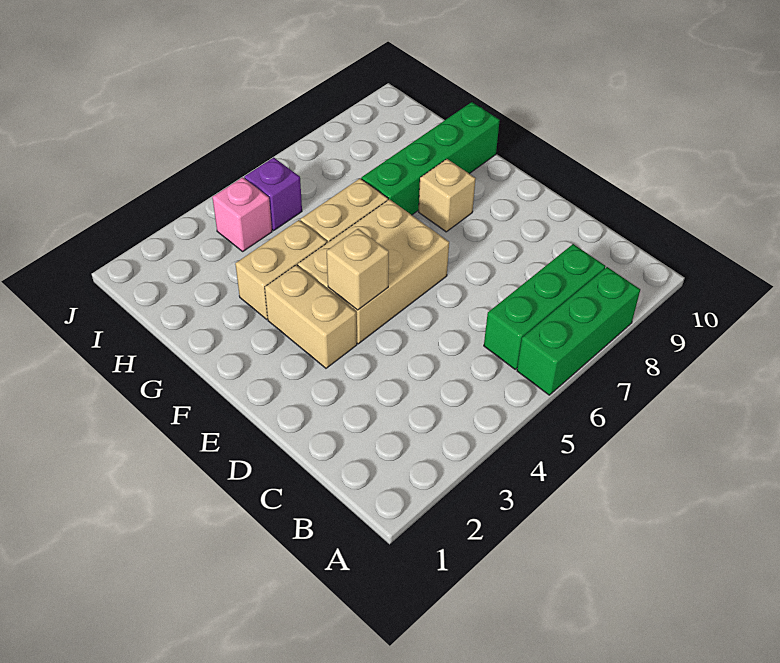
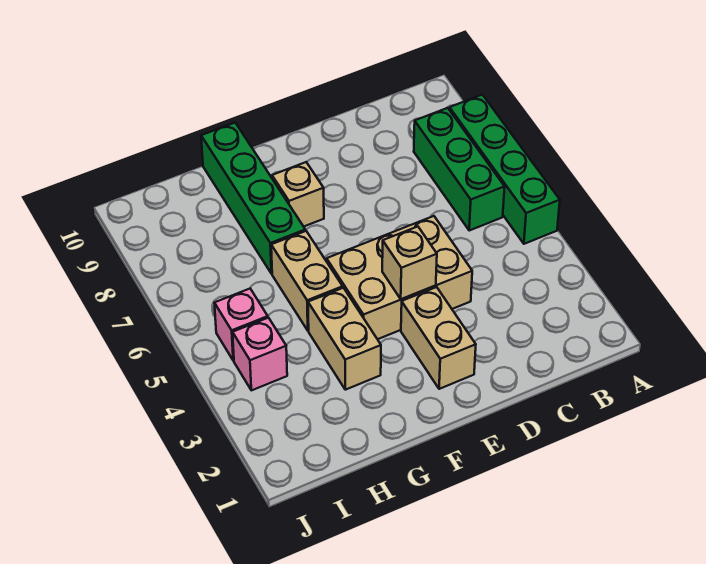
green brick A6:A8 level 1 -> green brick A5:A8 level 1
tan brick E3:F3 level 1 -> tan brick E2:E3 level 1
tan brick E4:F6 level 1 -> tan brick D4:F5 level 1
purple brick I5 level 1 -> pink brick I5 level 1

